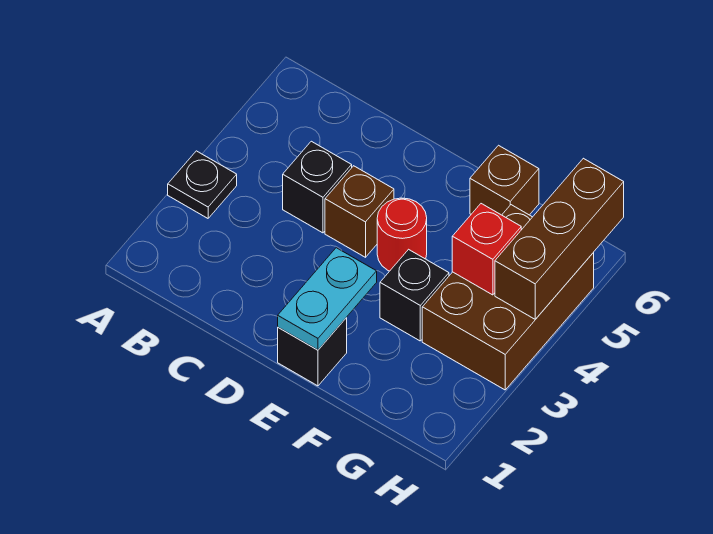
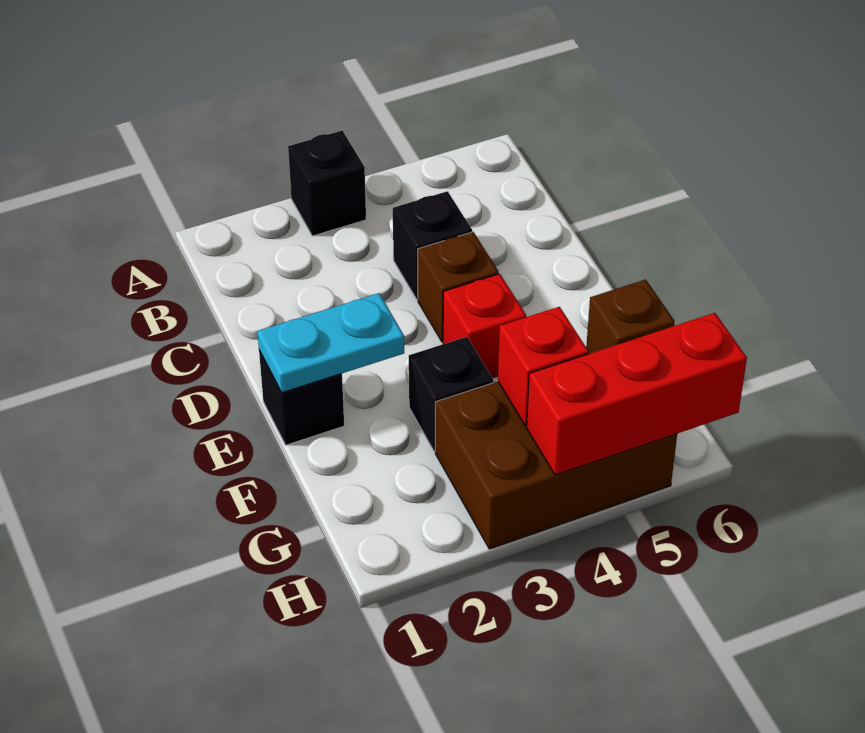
black plate A3 level 1 -> black brick A3 level 1
red round brick E4 level 1 -> red brick E4 level 1
brown brick H4:H6 level 2 -> red brick H4:H6 level 2

